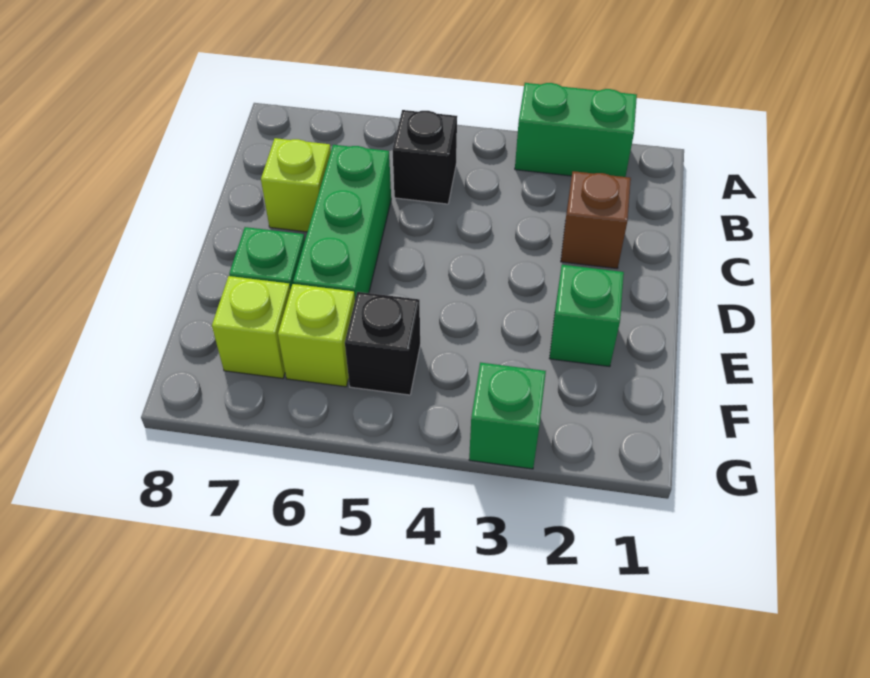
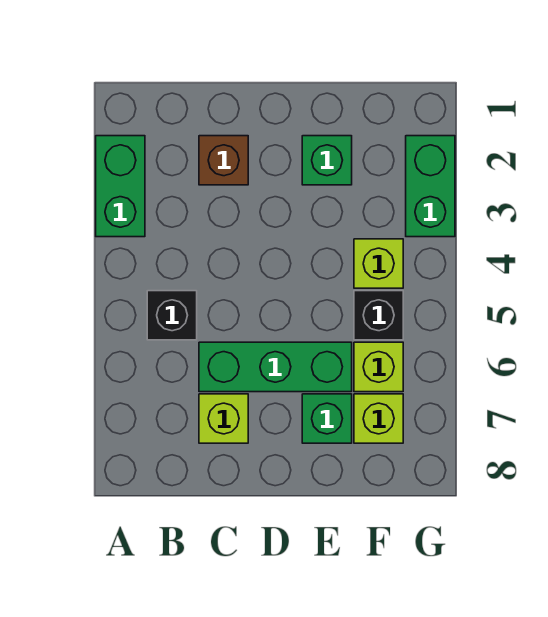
none -> lime brick F4 level 1
green brick G3 level 1 -> green brick G2:G3 level 1

